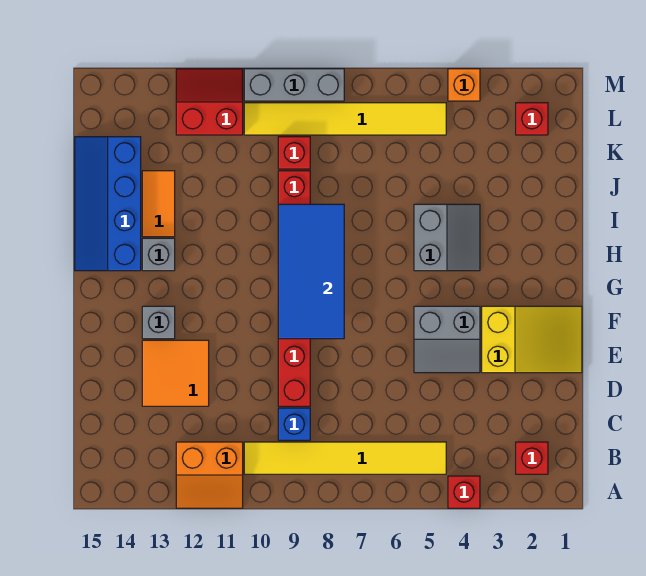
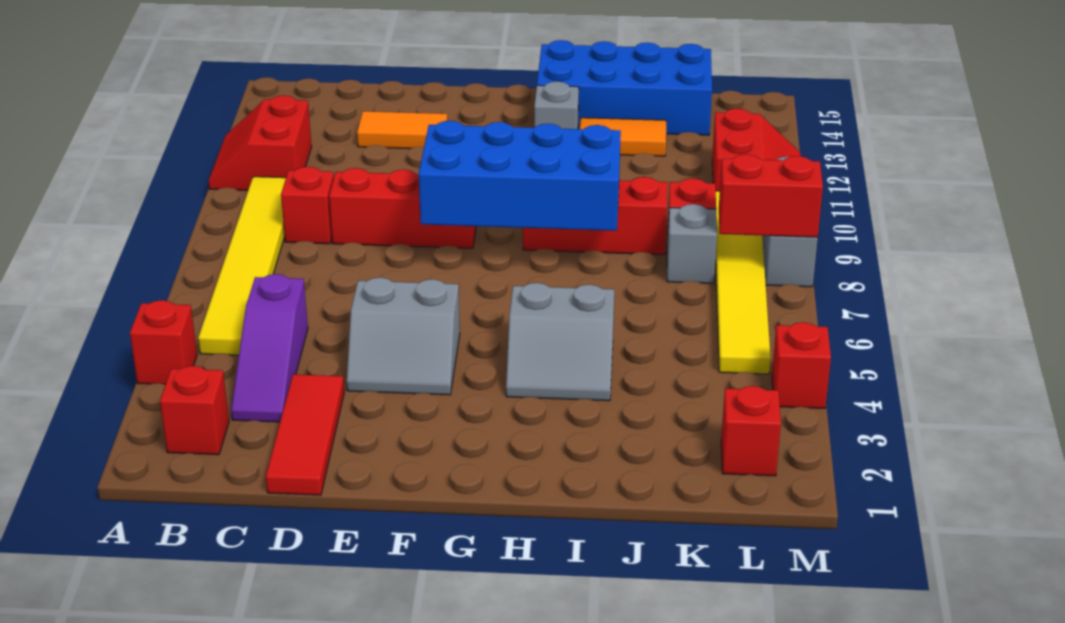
orange slope A11:B12 level 1 top B -> red slope A11:B12 level 1 top B
none -> purple slope C3:C5 level 1 top 5
blue brick C9 level 1 -> red brick C9 level 1
none -> red tile D1:D3 level 1
orange tile D12:E13 level 1 -> orange tile D13:E13 level 1
yellow slope E1:F3 level 1 top 3 -> none
grey slope E4:F5 level 1 top F -> grey slope E4:F5 level 1 top 5
blue tile F8:I9 level 2 -> blue brick F8:I9 level 2
grey brick F13 level 1 -> grey brick K8 level 1
blue slope H14:K15 level 1 top 14 -> blue brick H14:K15 level 1
none -> red brick L8:M8 level 2
orange brick M4 level 1 -> red brick M4 level 1

